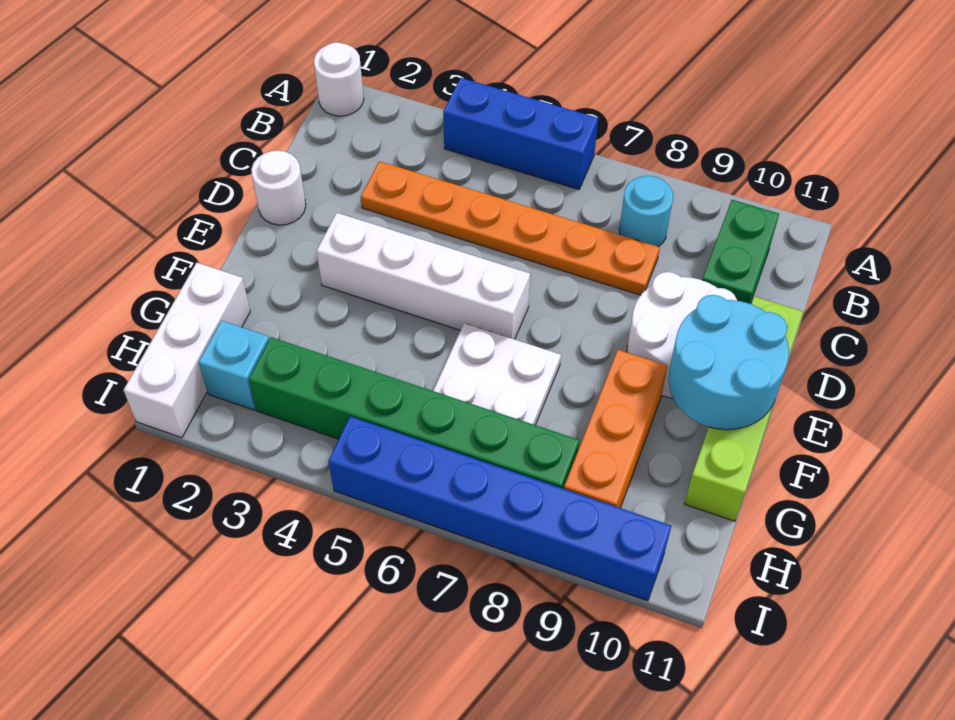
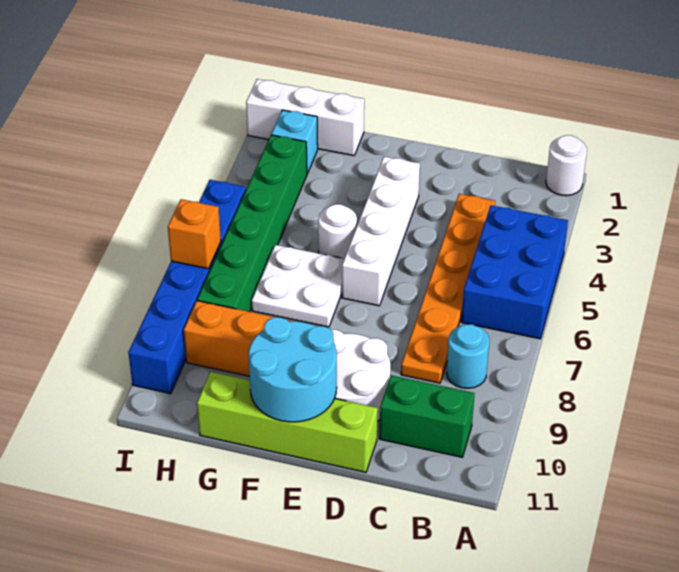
blue brick A4:A6 level 1 -> blue brick A4:B6 level 1
white round brick D1 level 1 -> white round brick F5 level 1
none -> orange brick I7 level 2

